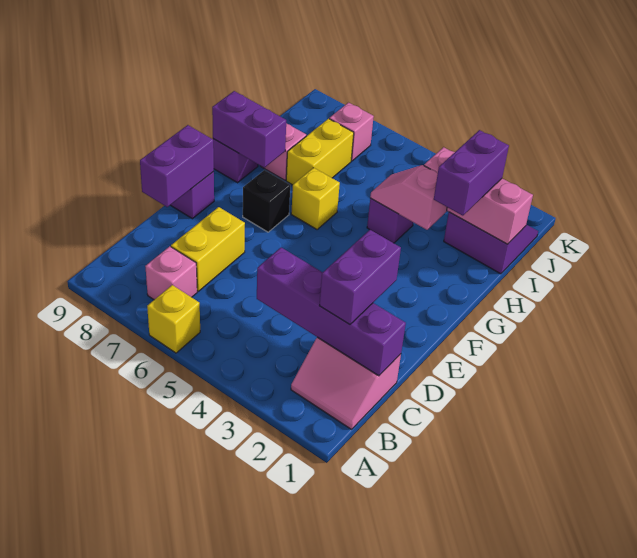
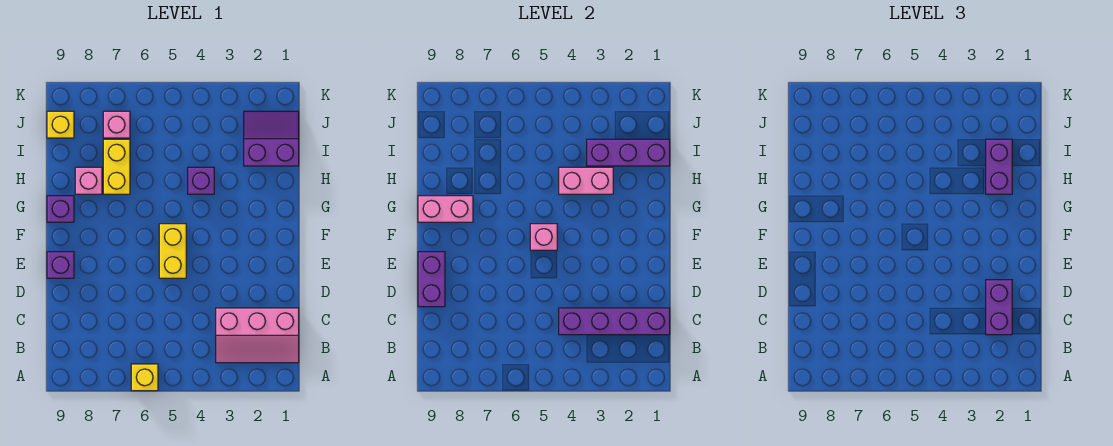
pink slope B1:C2 level 1 top C -> pink slope B1:C3 level 1 top C
pink brick B7 level 1 -> pink brick F5 level 2
yellow brick C7:D7 level 1 -> yellow brick E5:F5 level 1
black brick F7 level 1 -> none
yellow brick G6 level 1 -> yellow brick J9 level 1
purple brick G8:G9 level 2 -> pink brick G8:G9 level 2
pink slope H3:H4 level 2 top 3 -> pink brick H3:H4 level 2
pink brick I1:I3 level 2 -> purple brick I1:I3 level 2

